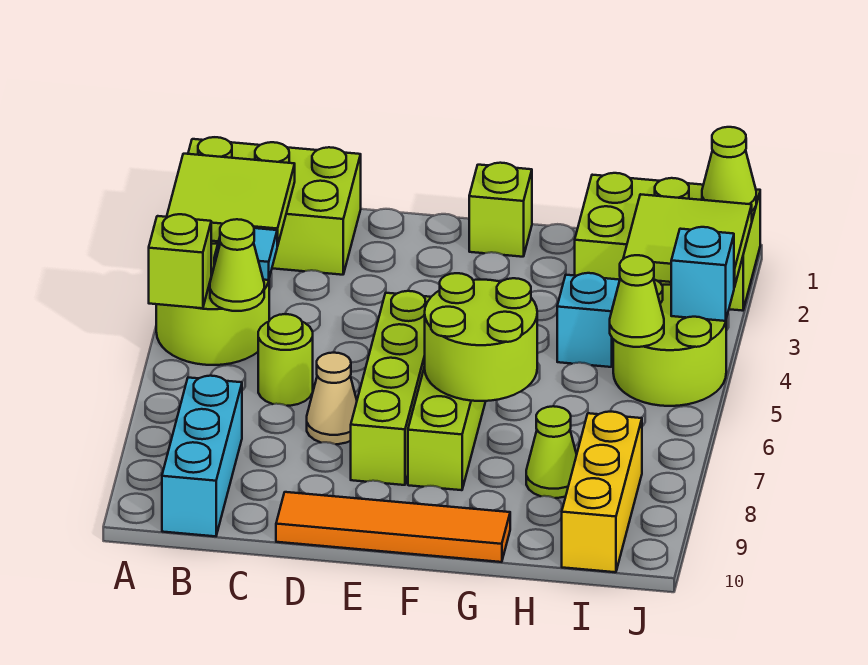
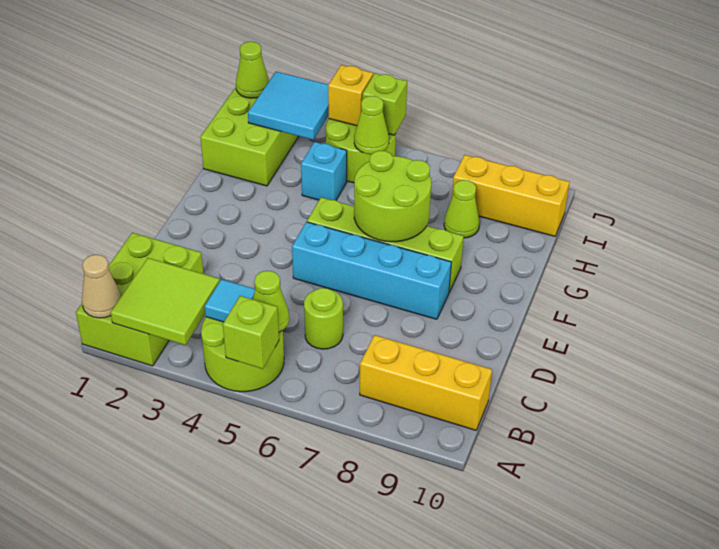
cyan brick B8:B10 level 1 -> yellow brick B8:B10 level 1
tan cone D7 level 1 -> tan cone A1 level 2
orange tile D10:G10 level 1 -> none
lime brick E5:E8 level 1 -> cyan brick E5:E8 level 1
lime brick F1 level 1 -> lime brick J5 level 2
lime tile I2:J3 level 2 -> cyan tile I2:J3 level 2
cyan brick J4 level 2 -> yellow brick J4 level 2

